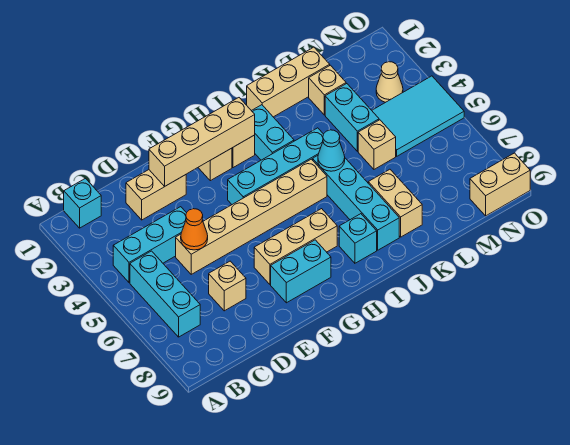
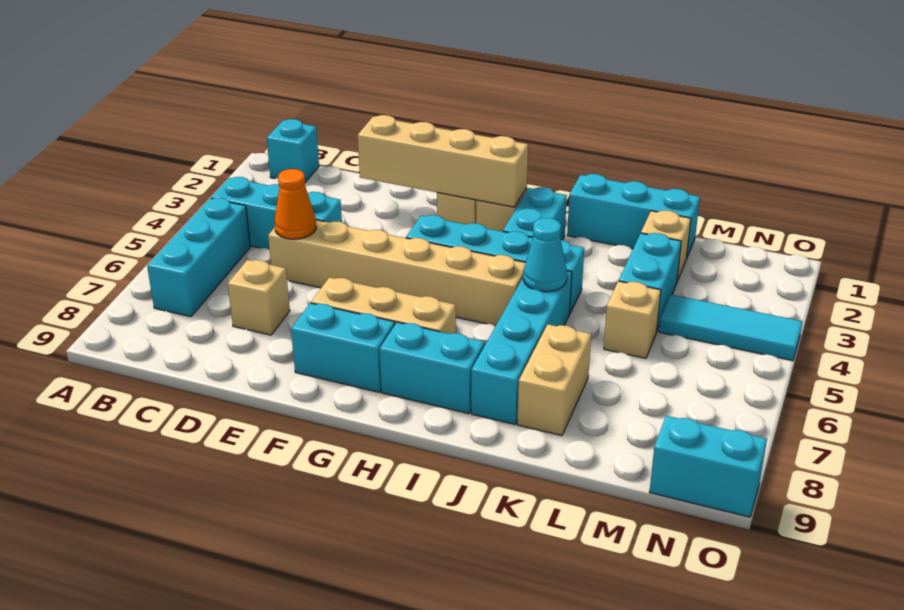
tan brick D2:E2 level 1 -> none
cyan brick I8 level 1 -> cyan brick H8:I8 level 1
tan brick J1:L1 level 1 -> cyan brick J1:L1 level 1
cyan tile M4:O5 level 1 -> cyan tile M4:O4 level 1
tan cone N3 level 1 -> none
tan brick N9:O9 level 1 -> cyan brick N9:O9 level 1

